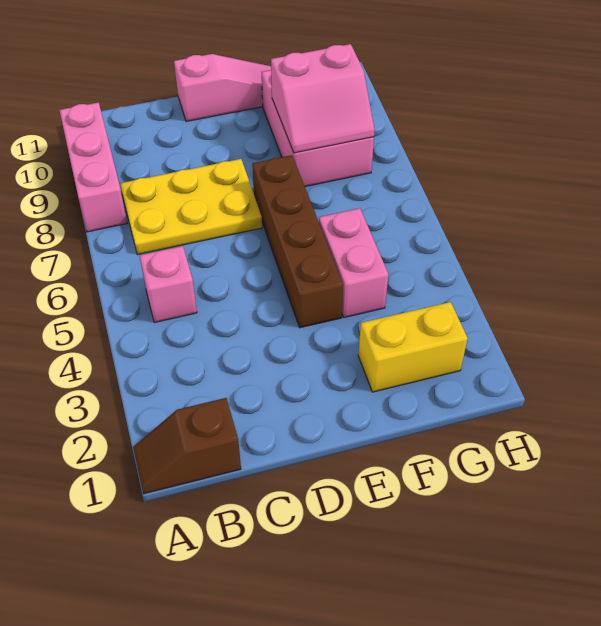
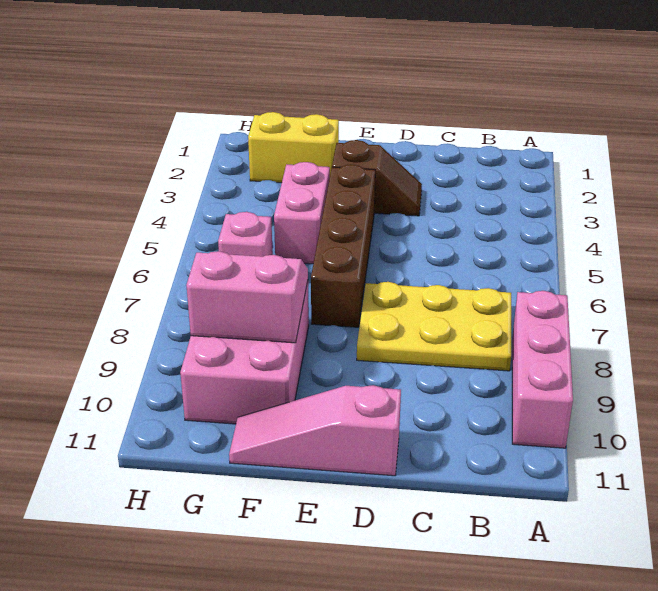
brown slope A1:B1 level 1 top B -> brown slope D3:E3 level 1 top E
pink brick B5 level 1 -> pink brick G6 level 1

